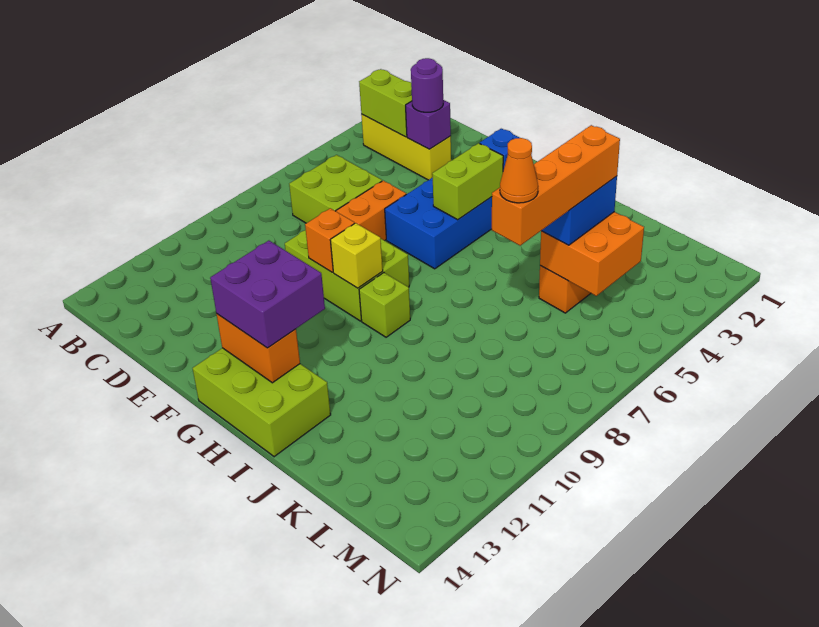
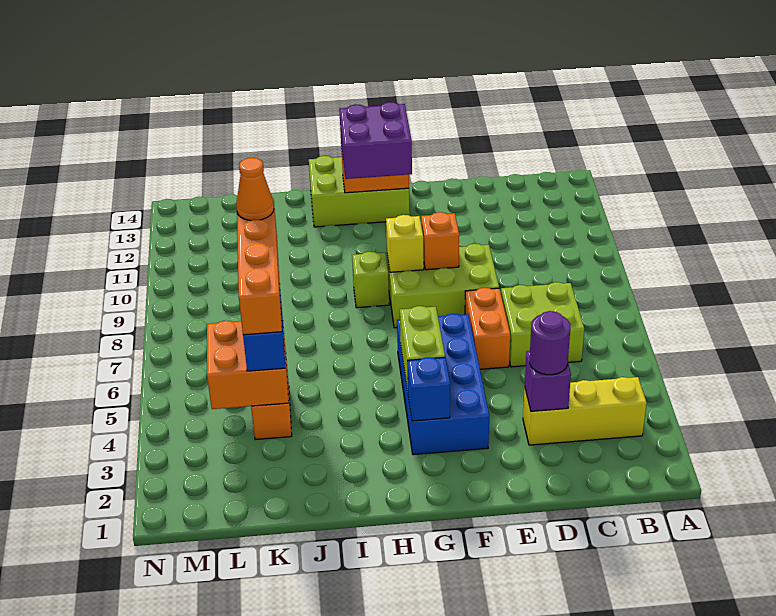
lime brick B3:C3 level 2 -> none

